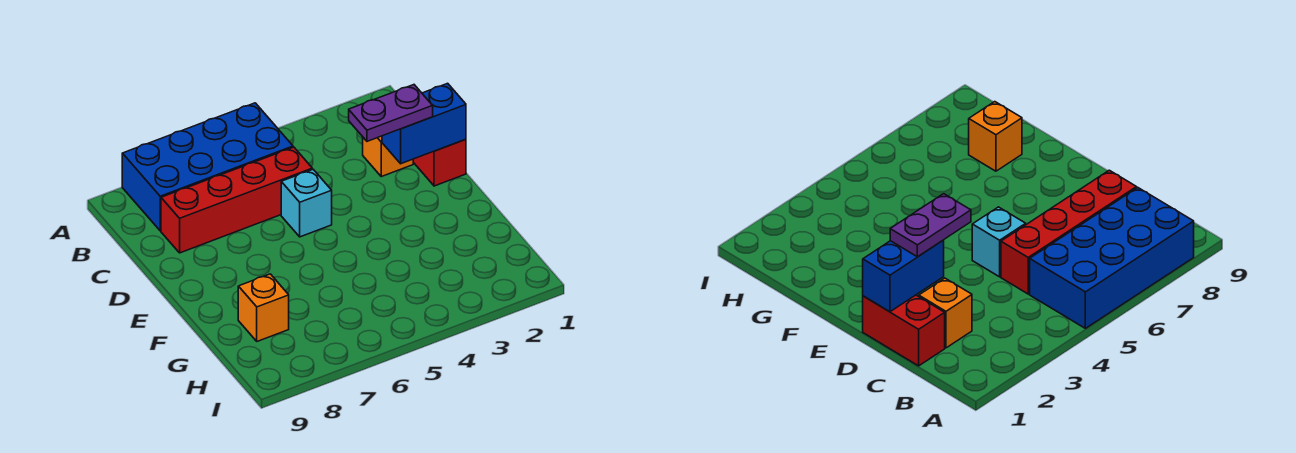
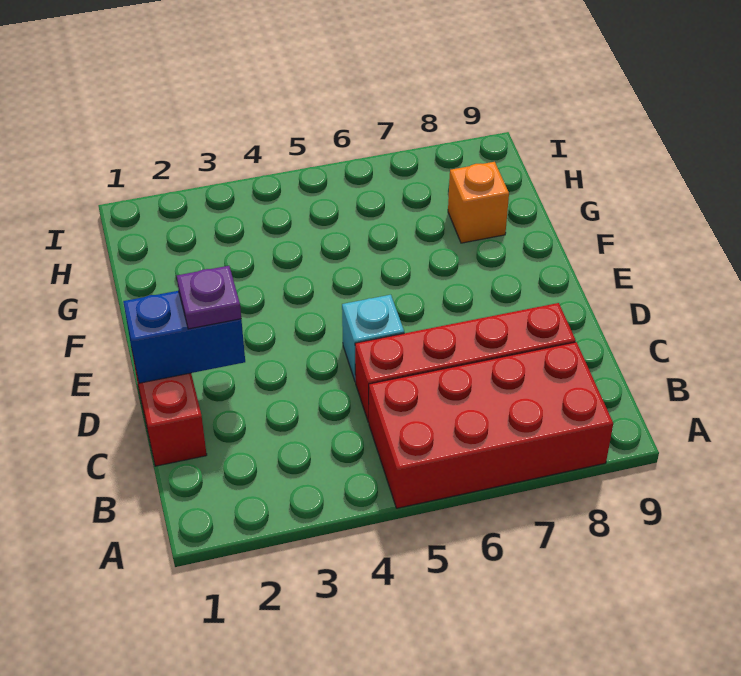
blue brick A5:B8 level 1 -> red brick A5:B8 level 1
orange brick C2 level 1 -> none
purple plate D2:D3 level 3 -> purple plate D2 level 3

